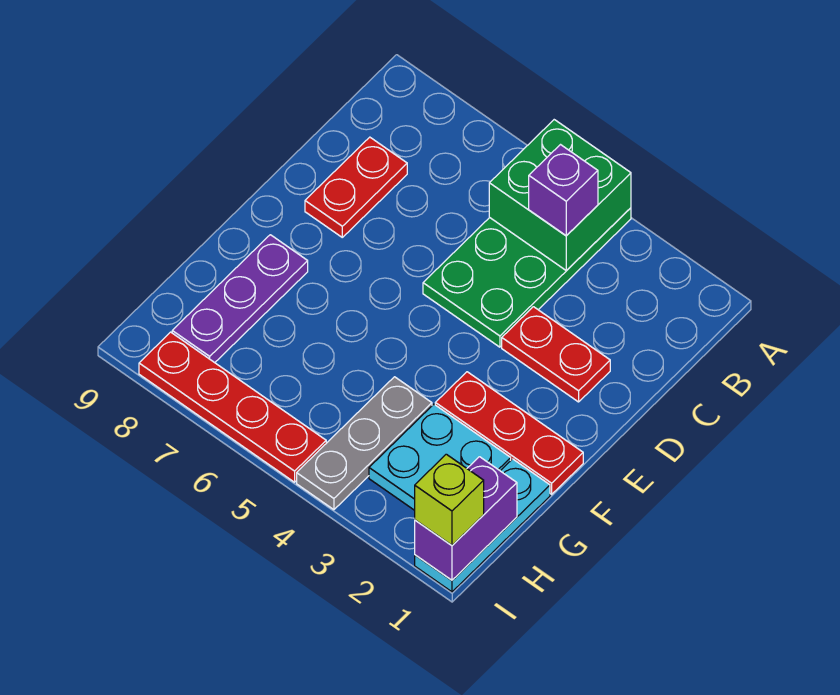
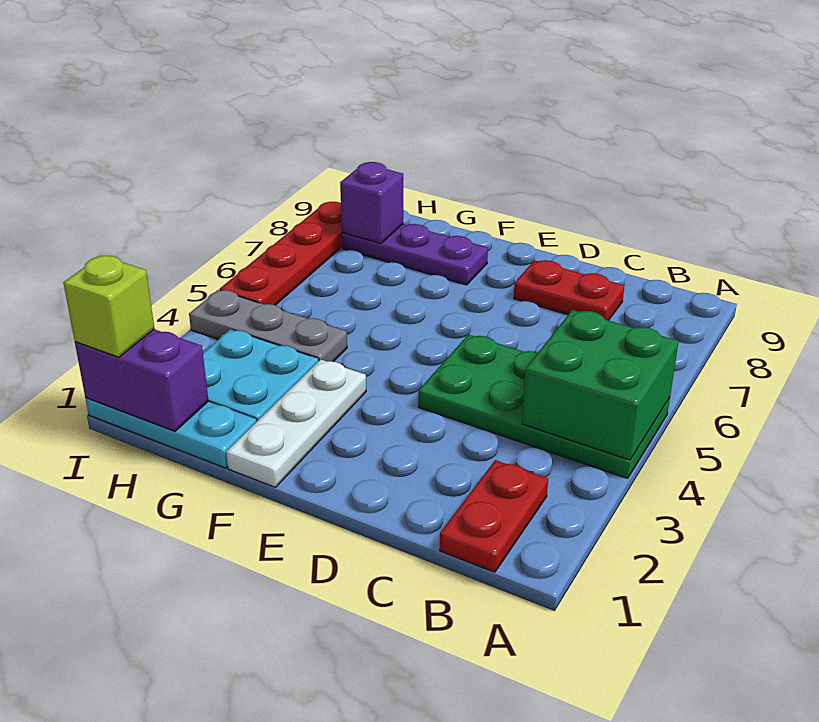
purple brick B4 level 3 -> purple brick H8 level 2
red plate D2:D3 level 1 -> red plate B1:B2 level 1
red plate F1:F3 level 1 -> white plate F1:F3 level 1

